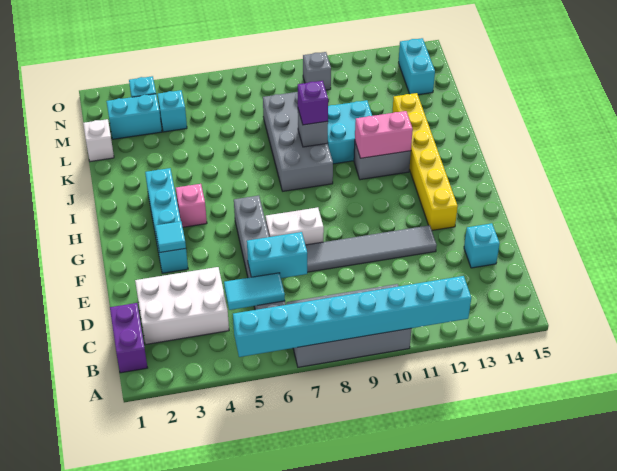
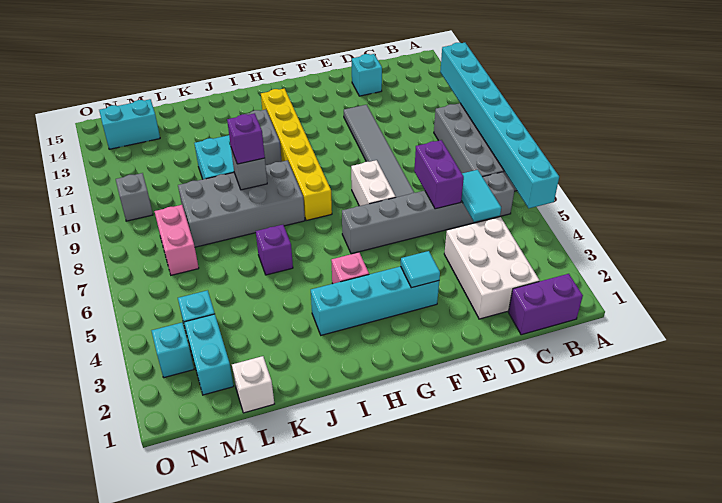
cyan brick D6:D7 level 2 -> purple brick D6:D7 level 2
yellow brick F13:K13 level 1 -> yellow brick H8:H13 level 1
pink brick I11:I12 level 2 -> pink brick M7:M8 level 1
none -> purple brick J6 level 1

